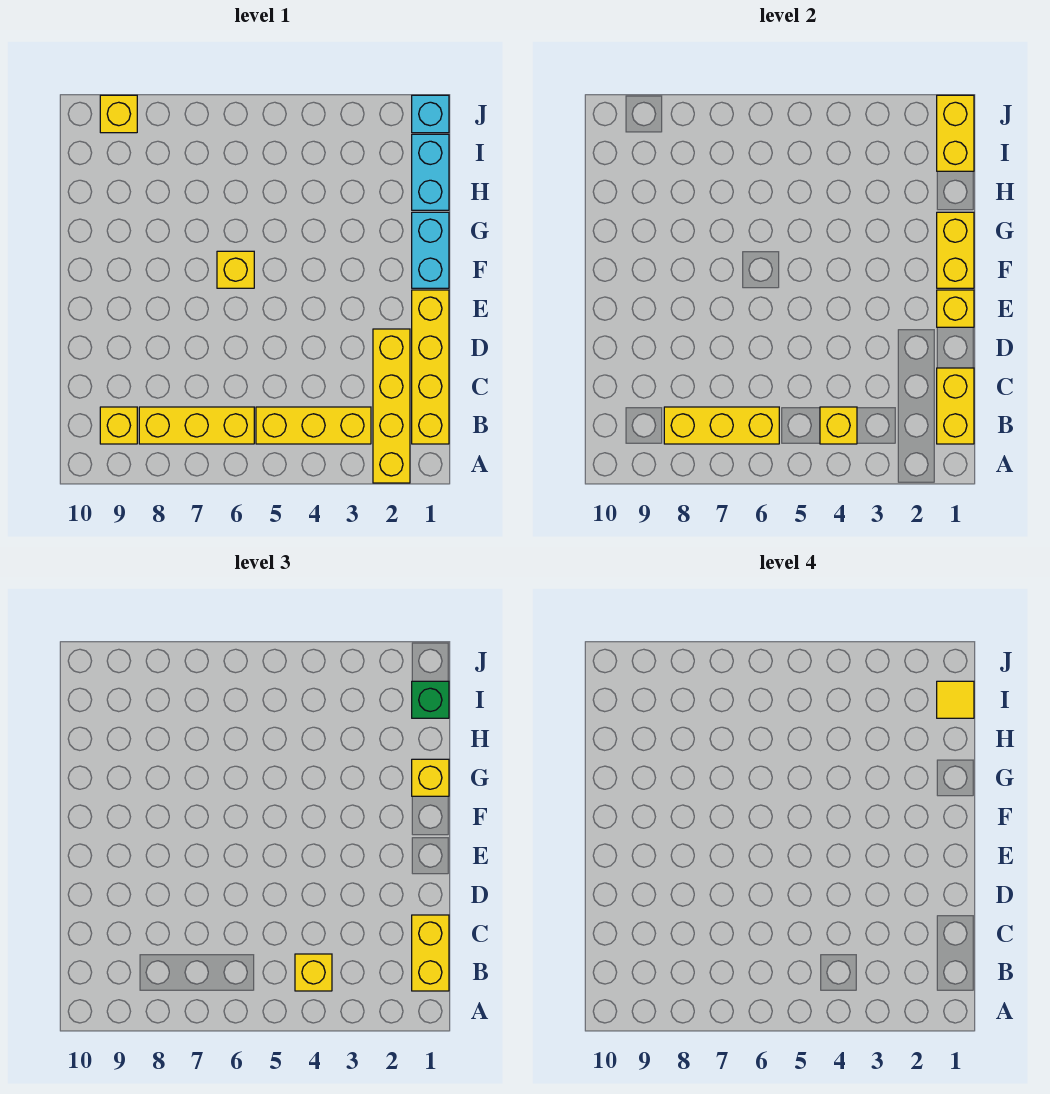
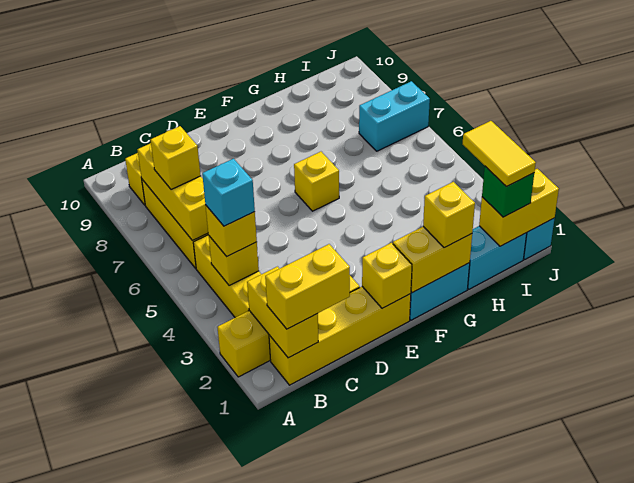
yellow brick B1:C1 level 2 -> yellow brick B1:B2 level 2
none -> cyan brick B4 level 4
yellow tile I1 level 4 -> yellow tile I1:I2 level 4
none -> cyan brick I7:J7 level 1
yellow brick J9 level 1 -> yellow brick B7 level 3

